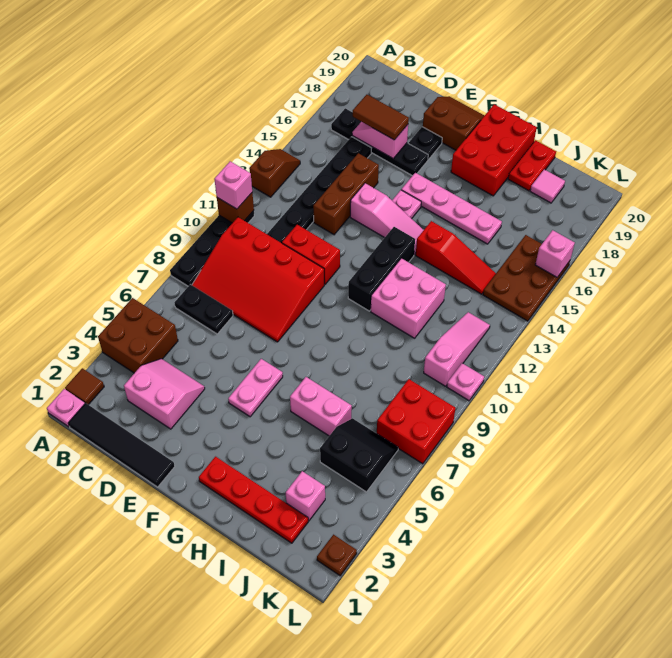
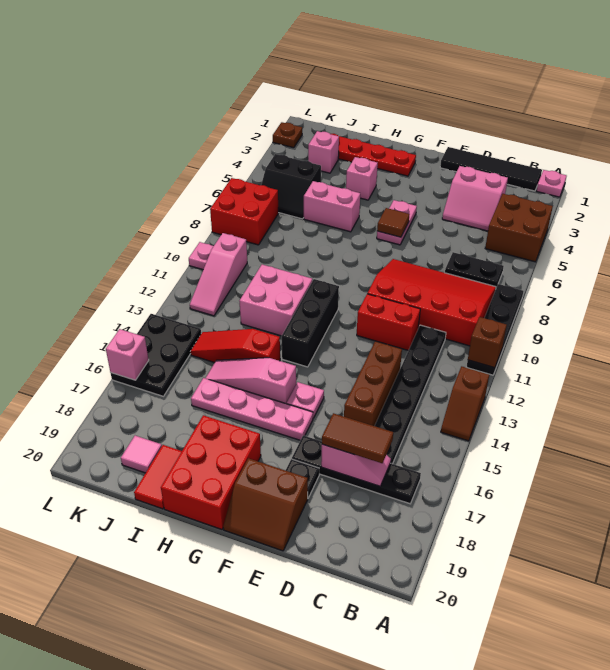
brown tile A2 level 1 -> brown tile F6 level 2
pink brick A11 level 3 -> pink brick H4 level 1
pink slope E14:G14 level 1 top E -> pink slope G15:I15 level 1 top G
red plate I19:I20 level 1 -> red tile I19:I20 level 1
brown plate K14:L16 level 1 -> black plate K14:L16 level 1

